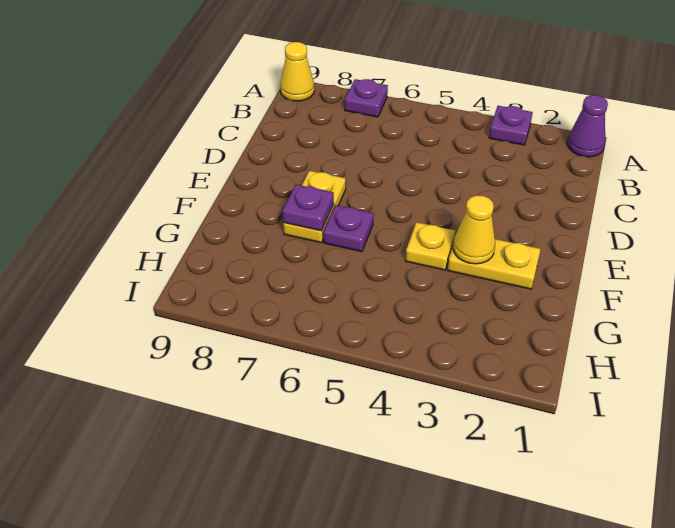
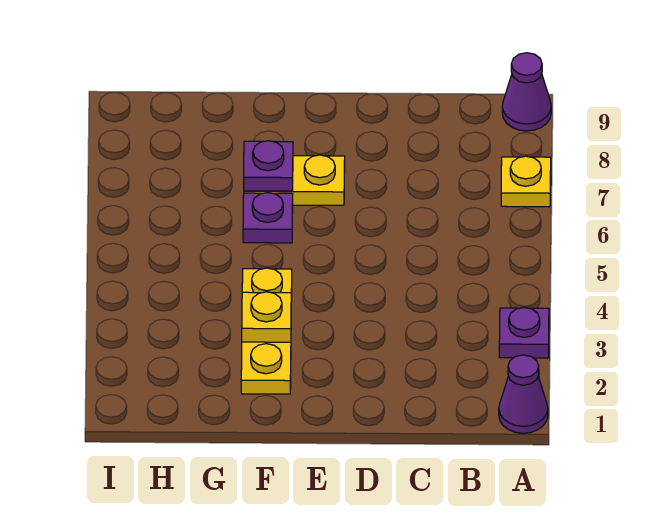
purple plate A7 level 1 -> yellow plate A7 level 1
yellow cone A9 level 1 -> purple cone A9 level 1
yellow cone F3 level 2 -> yellow plate F3 level 2

